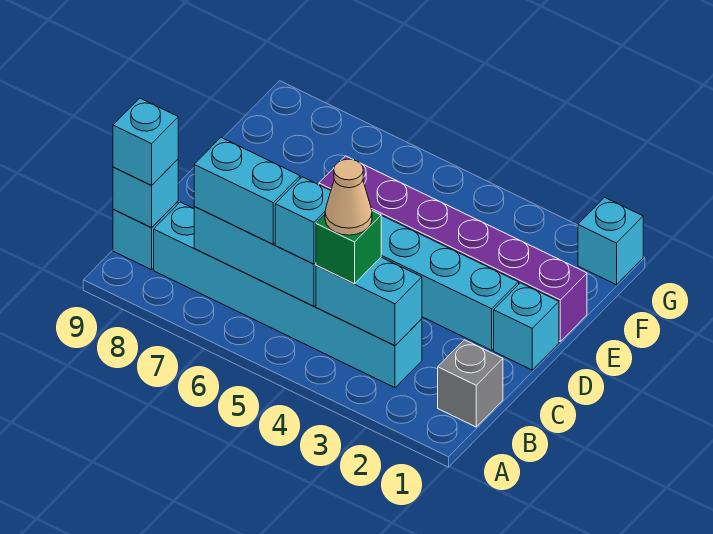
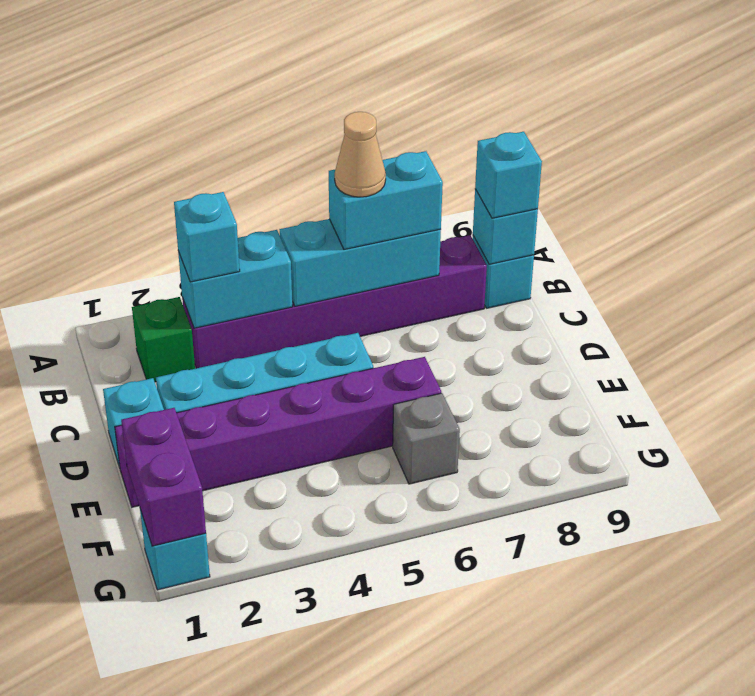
grey brick B1 level 1 -> grey brick F6 level 1
cyan brick B3:B8 level 1 -> purple brick B3:B8 level 1
green brick B4 level 3 -> green brick B2 level 1
tan cone B4 level 4 -> tan cone B6 level 4
cyan brick B5 level 3 -> cyan brick B3 level 3
none -> purple brick F1:G1 level 2

